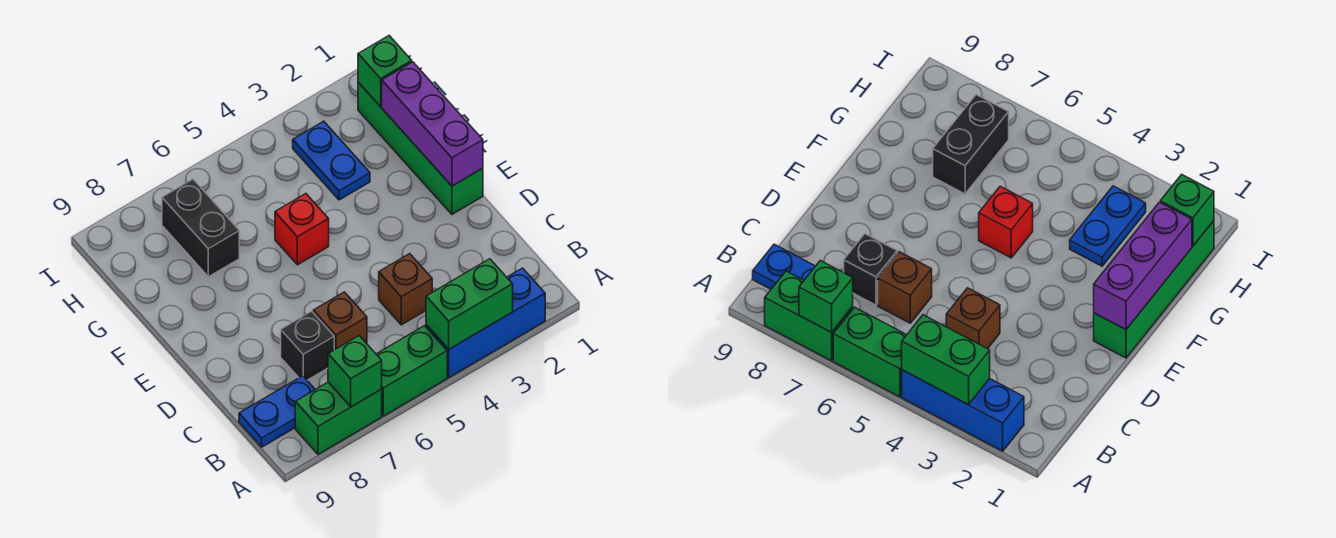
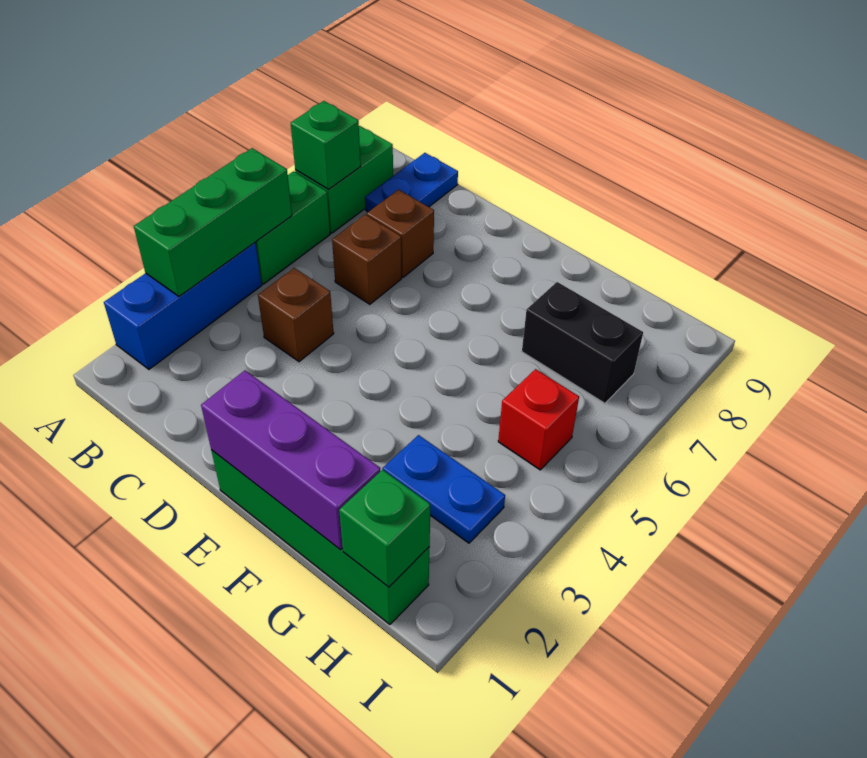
green brick A3:A4 level 2 -> green brick A3:A5 level 2
black brick C7 level 1 -> brown brick C7 level 1
red brick F5 level 1 -> red brick H5 level 1

